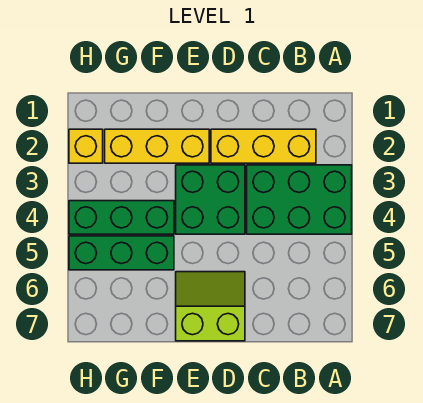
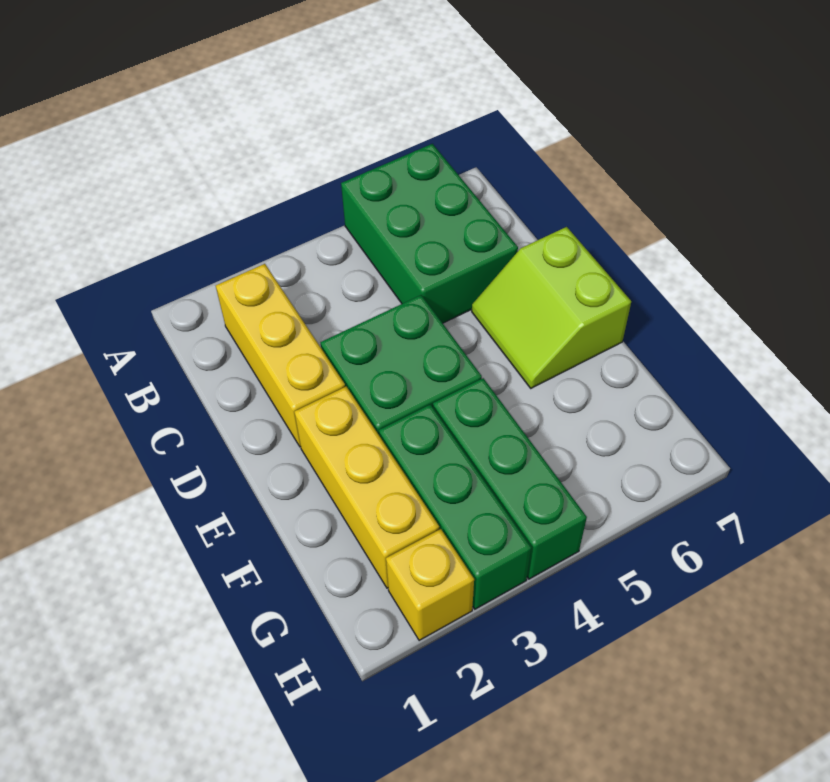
green brick A3:C4 level 1 -> green brick A5:C6 level 1
green brick F5:H5 level 1 -> green brick F3:H3 level 1

